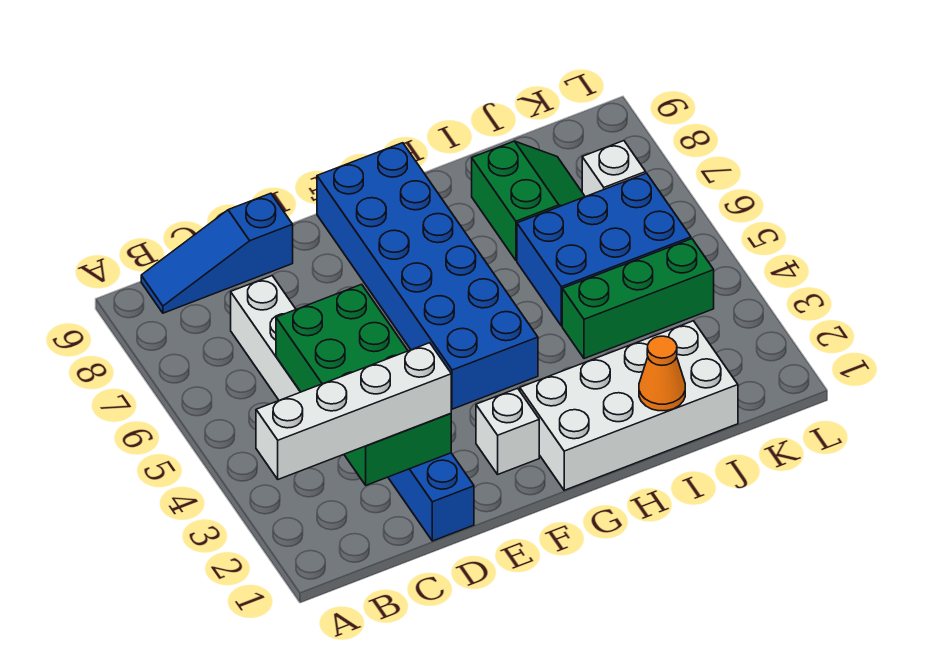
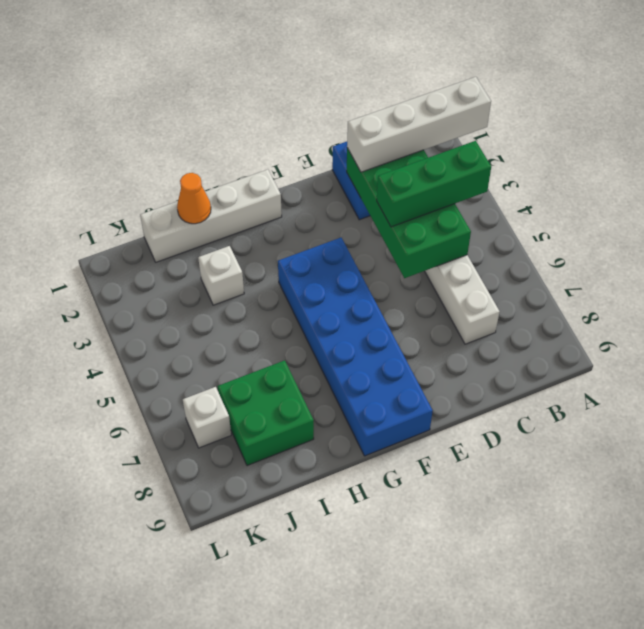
blue slope B9:D9 level 1 top D -> none
white brick F2 level 1 -> white brick I3 level 1
white brick G1:J2 level 1 -> white brick G1:J1 level 1
green brick I4:K4 level 1 -> green brick B4:D4 level 3
blue brick I5:K6 level 1 -> none
green slope I7:J8 level 1 top I -> green brick I7:J8 level 1

